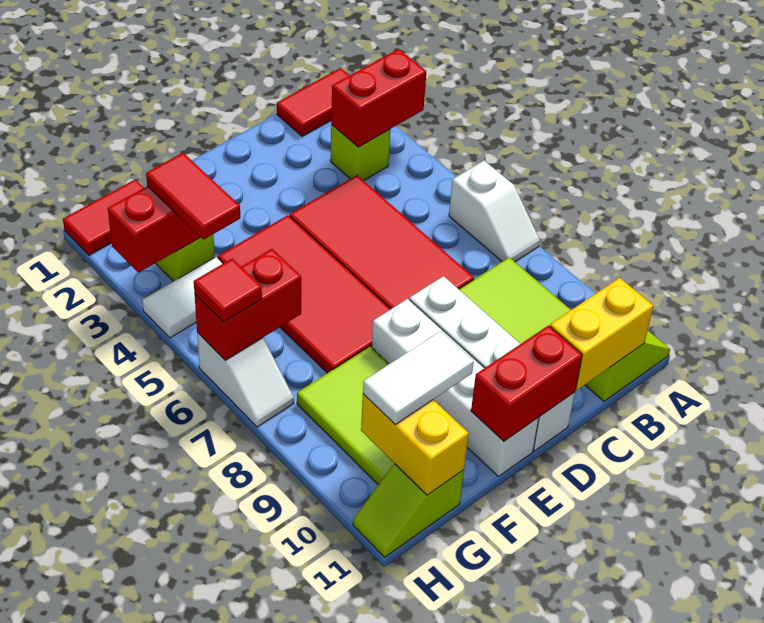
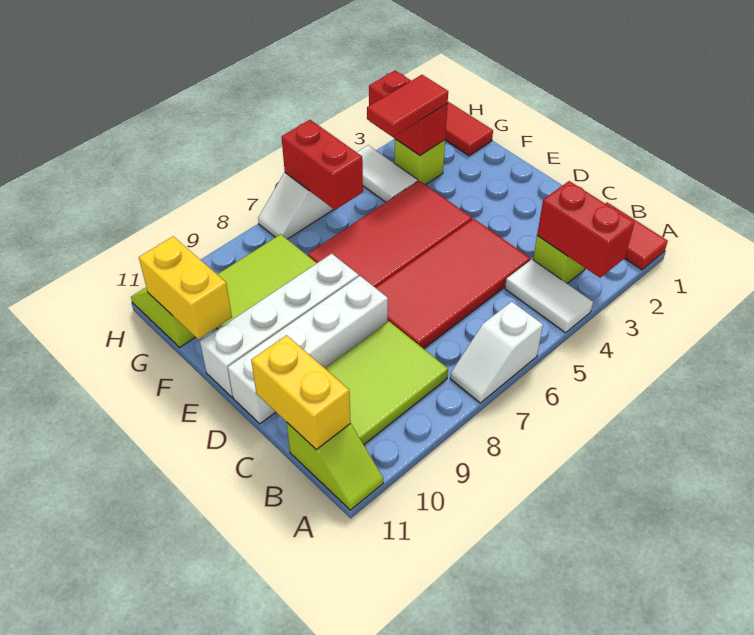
red brick D11:E11 level 2 -> none
white tile F10:G10 level 3 -> white tile A4:B4 level 1
yellow brick G10:G11 level 2 -> yellow brick F11:G11 level 2
red tile H6 level 3 -> none

